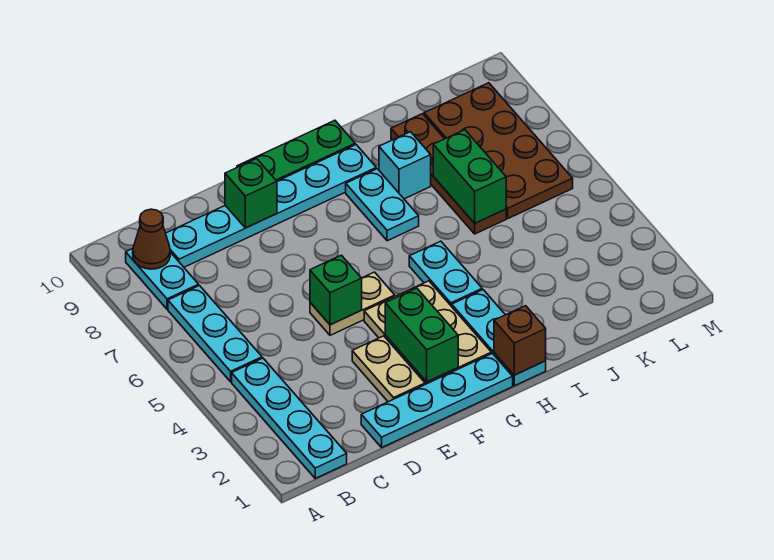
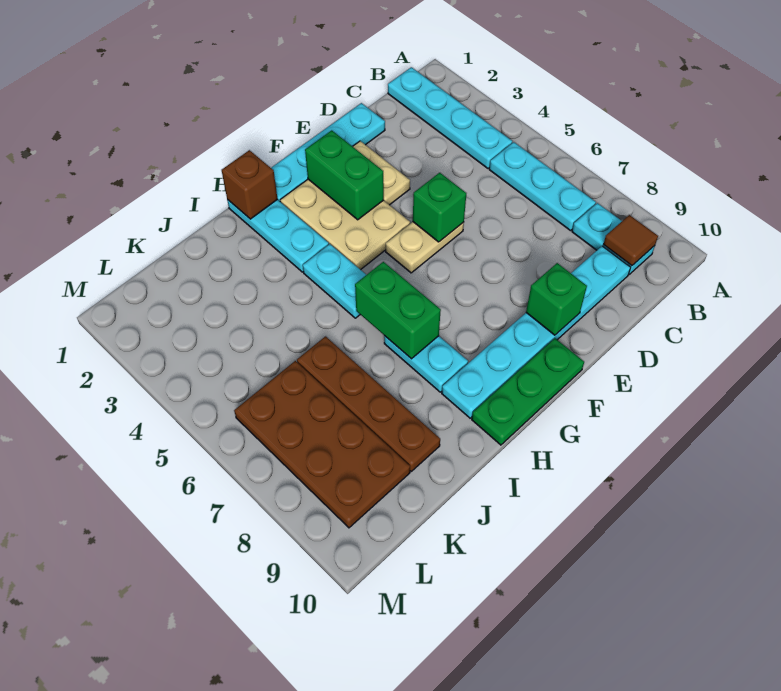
brown cone B9 level 2 -> brown tile B9 level 2
cyan brick I8 level 1 -> none
green brick J6:J7 level 2 -> green brick H6:H7 level 2

